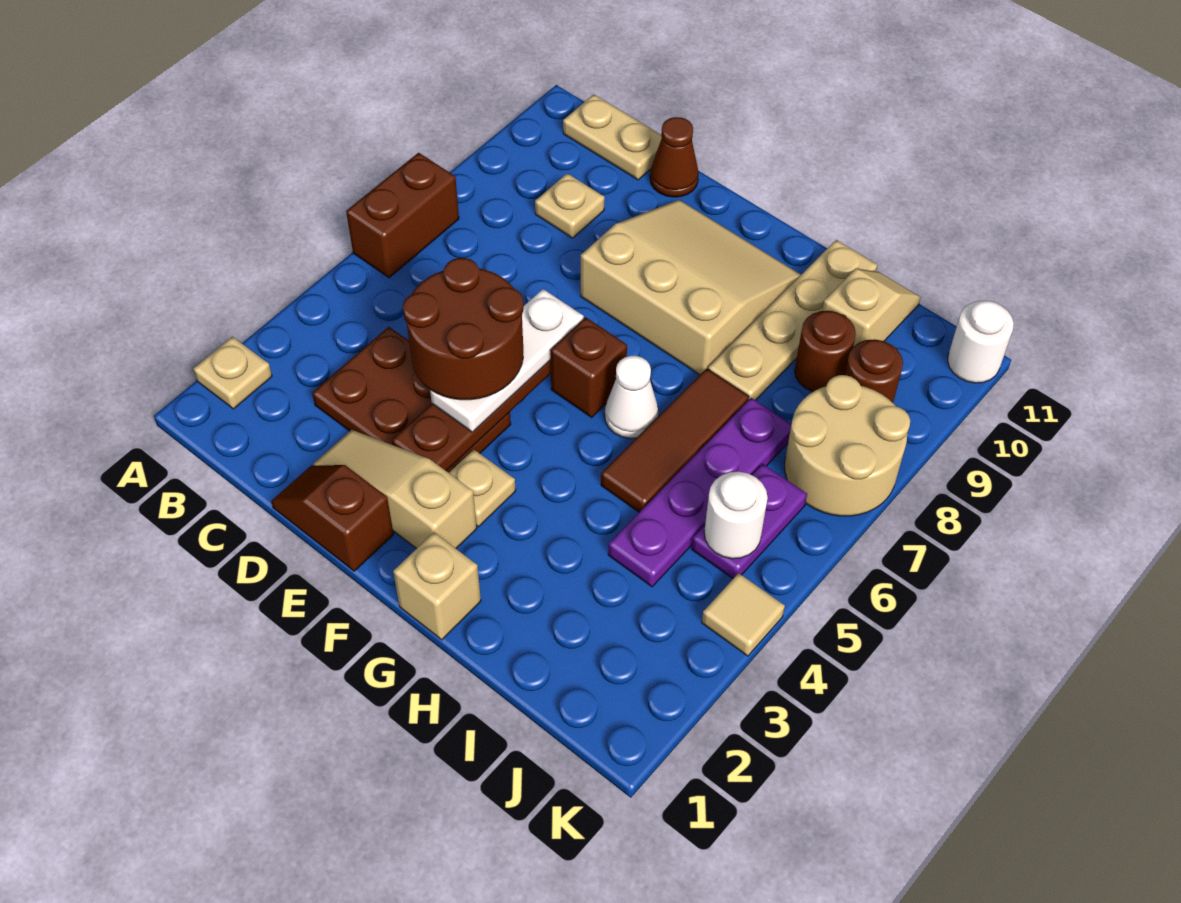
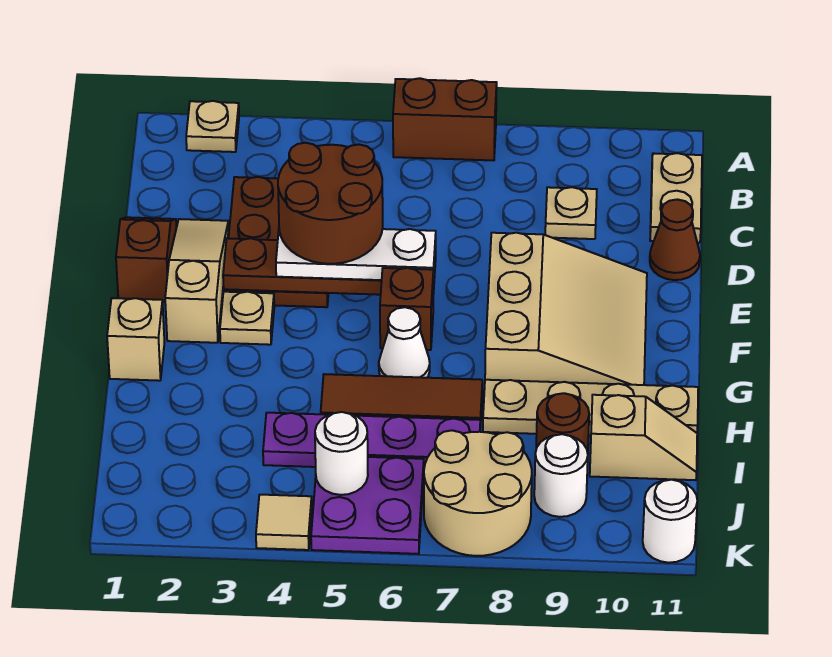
purple plate J5:J6 level 1 -> purple plate J5:K6 level 1
brown round brick J9 level 1 -> white round brick J9 level 1

